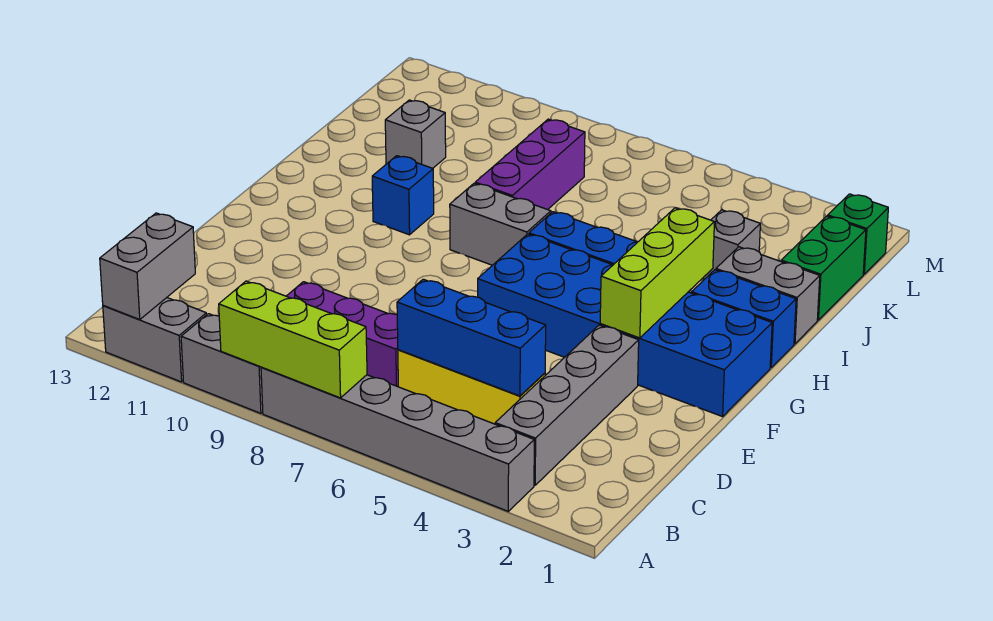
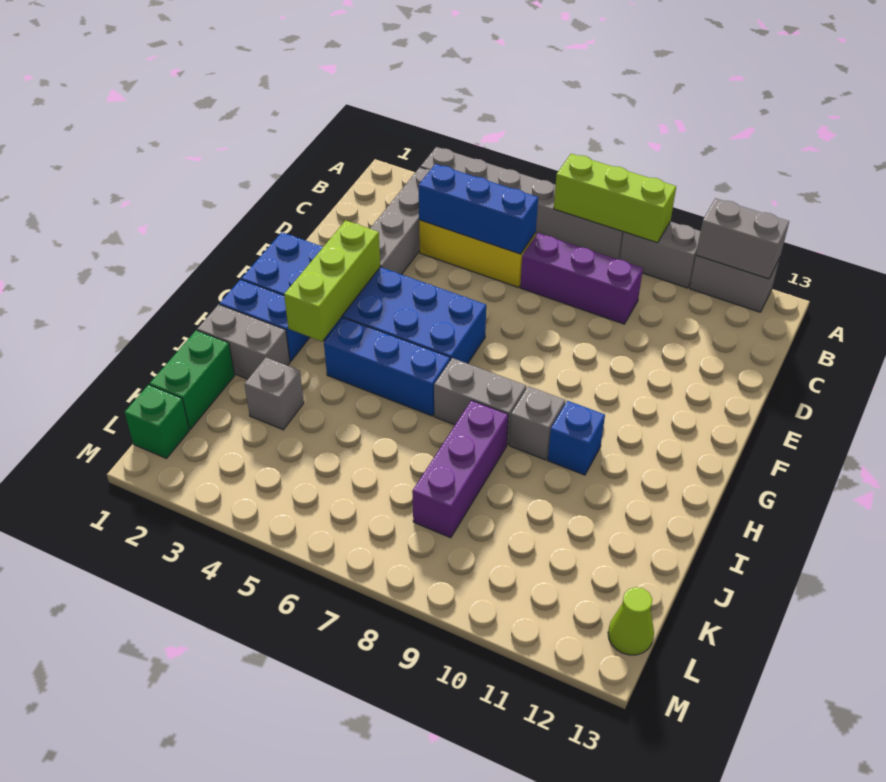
grey brick A12:B12 level 2 -> grey brick A11:A12 level 2
grey brick J11 level 1 -> grey brick H9 level 1
none -> lime cone L13 level 1

